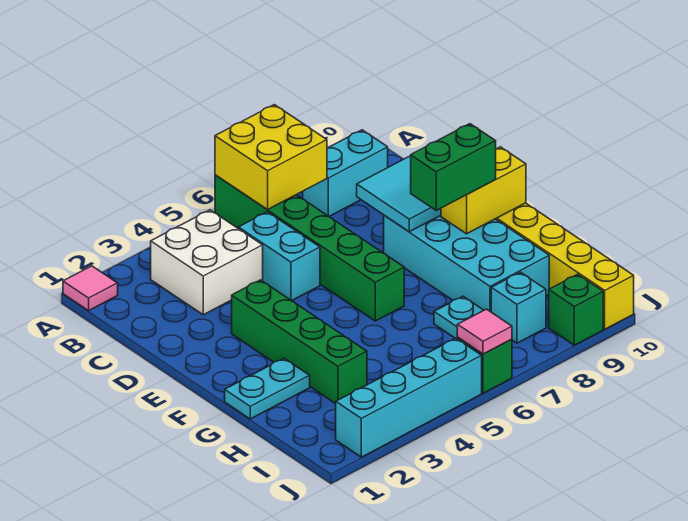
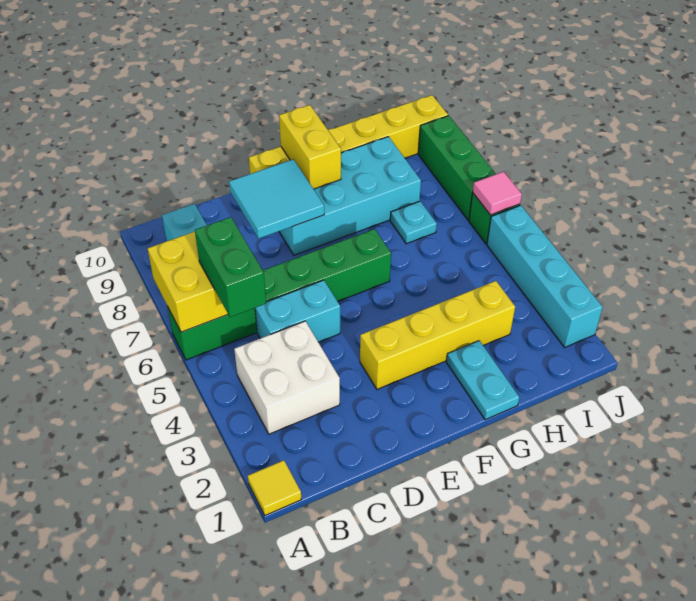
pink tile A1 level 1 -> yellow tile A1 level 1
green brick E3:H3 level 1 -> yellow brick E3:H3 level 1
green brick F8:F9 level 3 -> green brick B5:B6 level 3
cyan brick I8 level 1 -> none
green brick J9 level 1 -> green brick J7:J9 level 1

